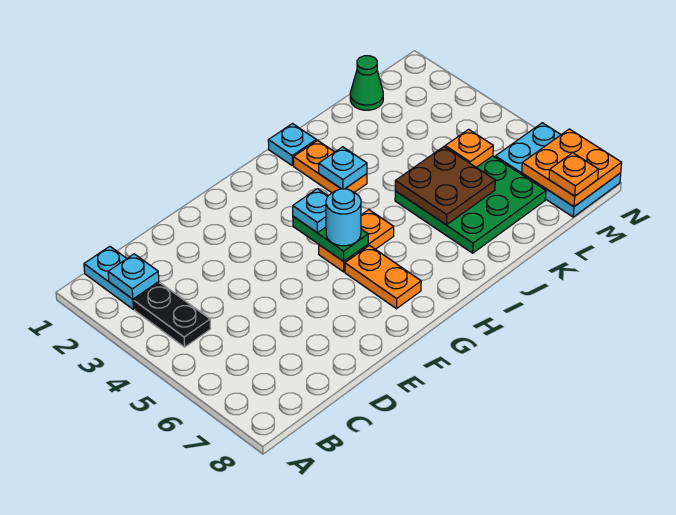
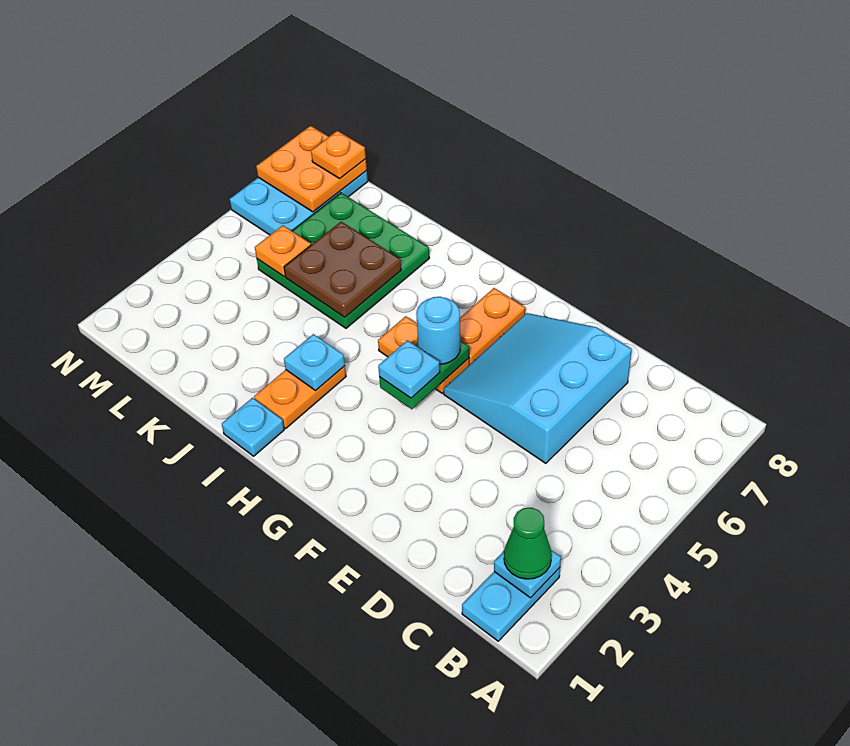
black plate B3:B4 level 1 -> none
none -> cyan slope D5:F7 level 1 top D
green cone L1 level 1 -> green cone B2 level 3

